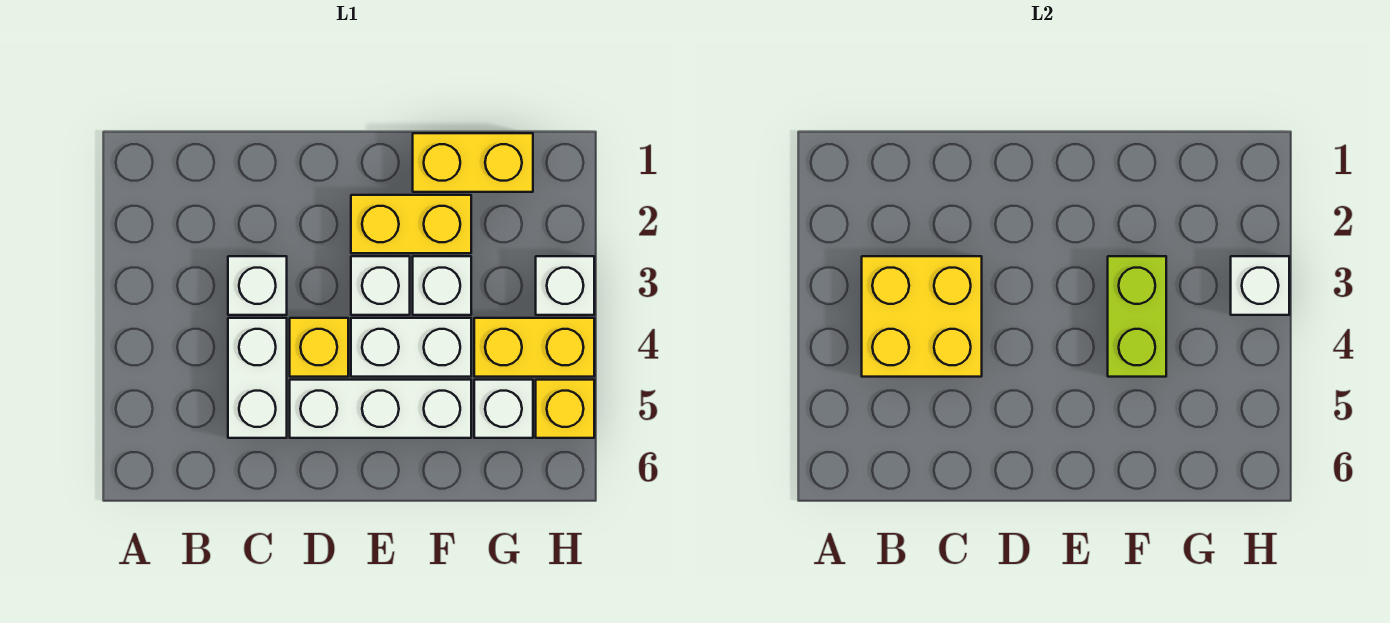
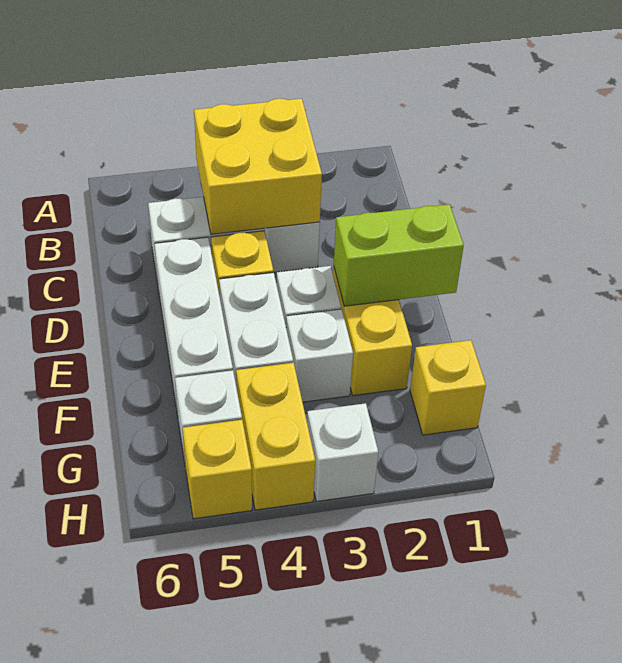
yellow brick F1:G1 level 1 -> yellow brick G1 level 1
lime brick F3:F4 level 2 -> lime brick E1:E2 level 2
white brick H3 level 2 -> none

